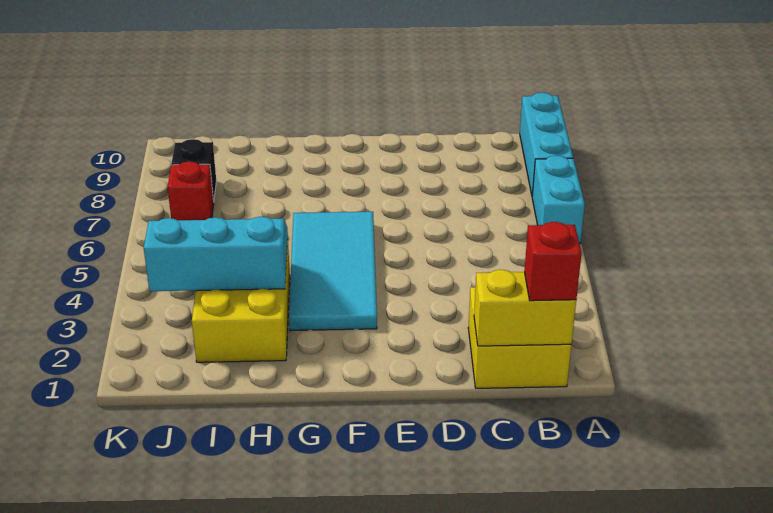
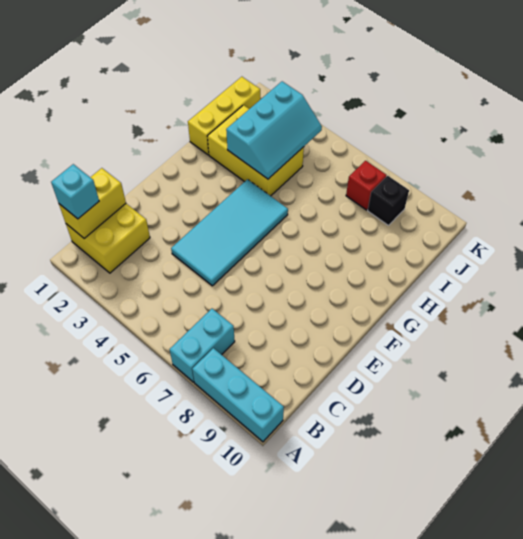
cyan brick A6:A7 level 1 -> cyan brick A7:B7 level 1
red brick B1 level 3 -> cyan brick B1 level 3
cyan tile F3:G6 level 1 -> cyan tile D4:G5 level 1
none -> yellow brick H1:J1 level 1

